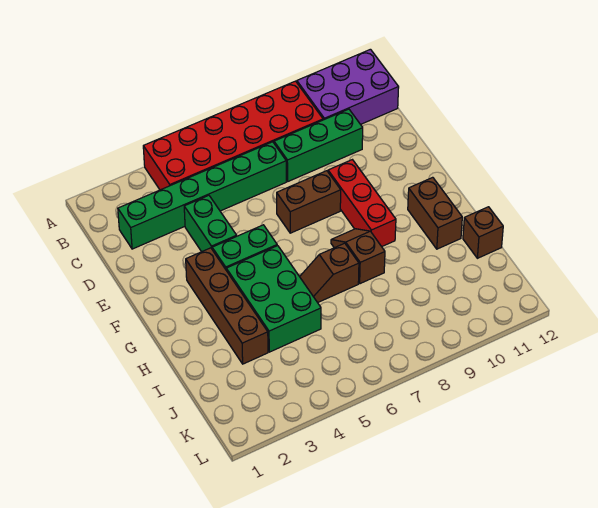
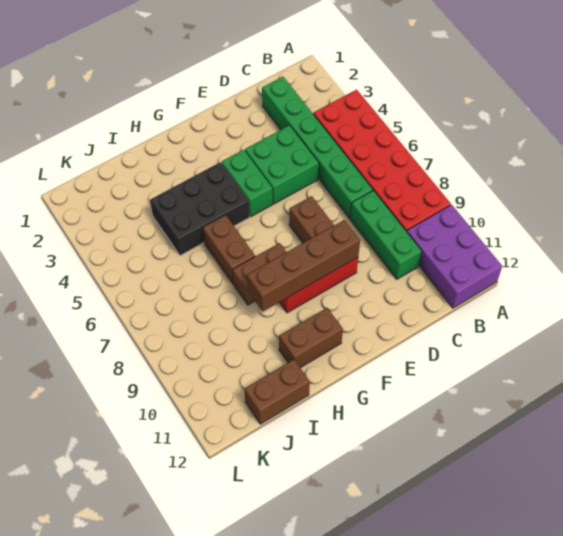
green brick D4:E4 level 1 -> green brick D4:E5 level 1
brown brick F3:I3 level 1 -> brown brick E9:H9 level 2
green brick G4:I5 level 1 -> black brick G4:I5 level 1
brown slope G8:H8 level 1 top H -> brown brick G8:H8 level 1
brown slope H6:H7 level 1 top 7 -> brown brick H6:H7 level 1
brown brick I12 level 1 -> brown brick I12:J12 level 1

